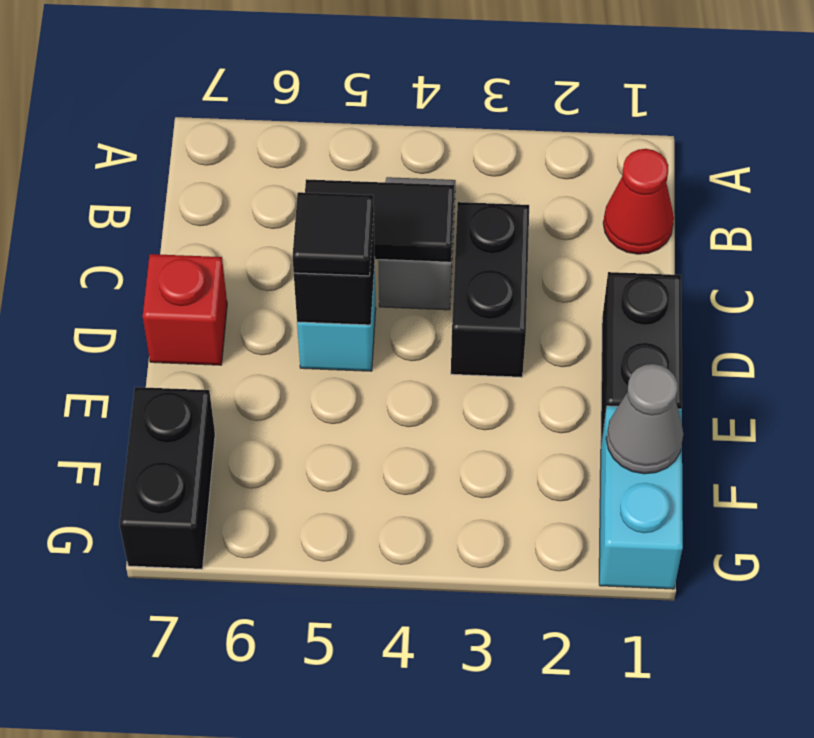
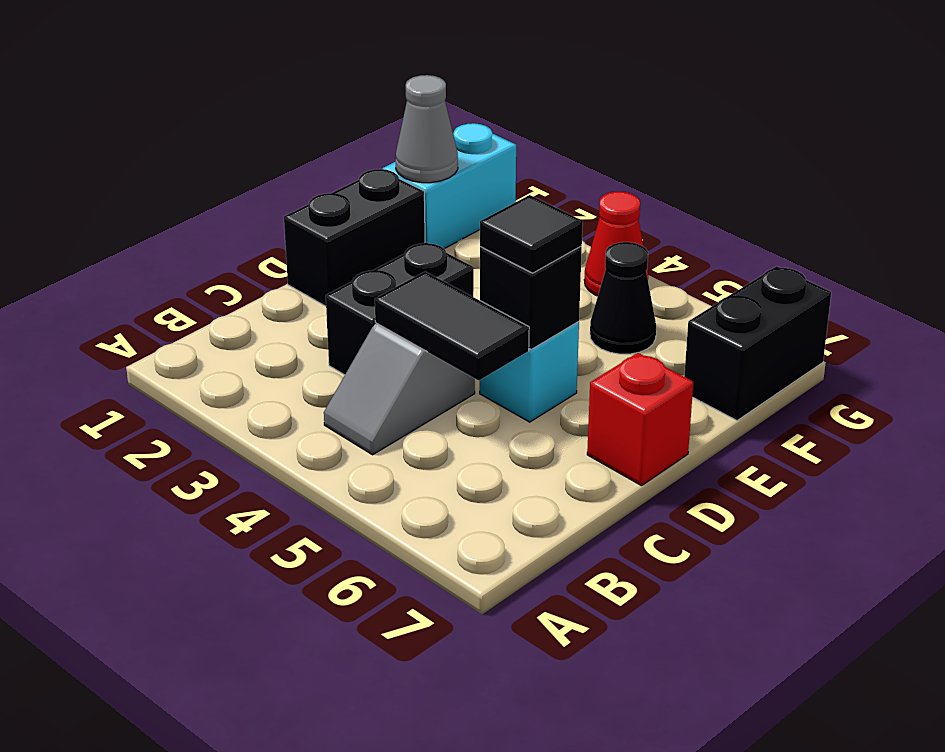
red cone B1 level 1 -> red cone G4 level 1
none -> black cone F5 level 1

